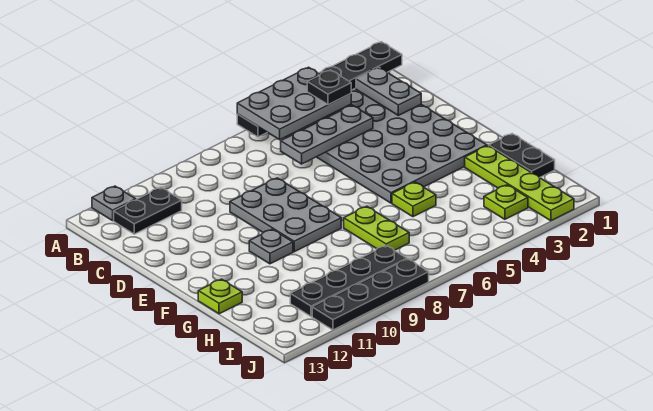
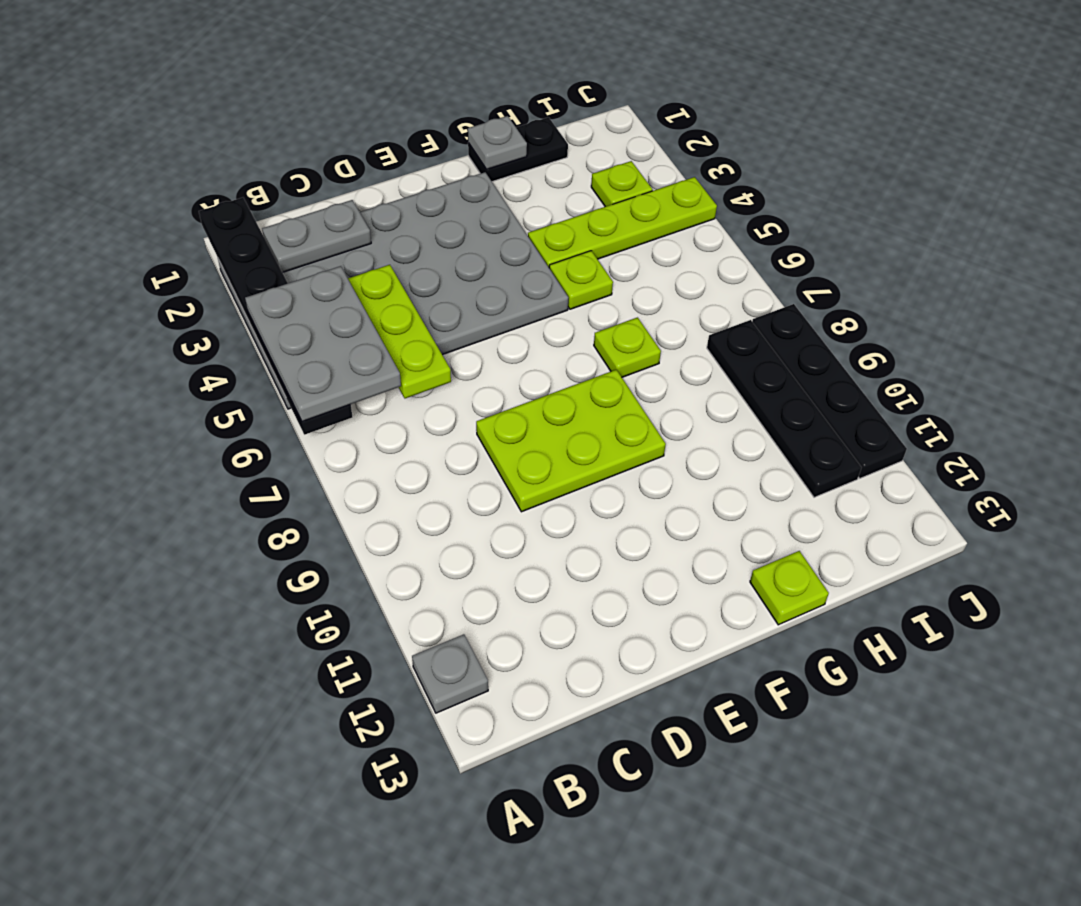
black plate B4 level 4 -> none
black plate B11:B12 level 1 -> none
grey plate C4:C6 level 2 -> lime plate C4:C6 level 2
grey plate D8:F9 level 1 -> lime plate D8:F9 level 1
grey plate F10 level 1 -> grey plate G1 level 2
lime plate G2:J2 level 1 -> lime plate G4:J4 level 1
lime plate G7:H7 level 1 -> lime plate G7 level 1

